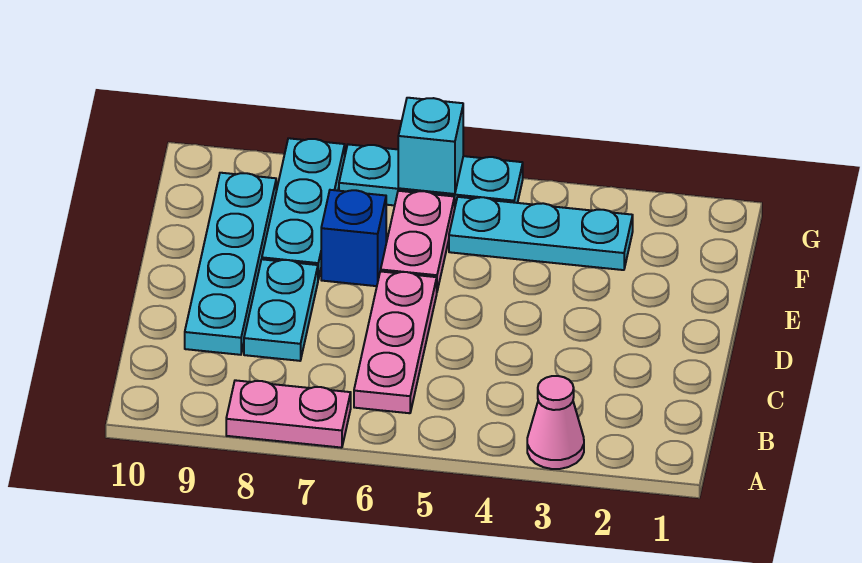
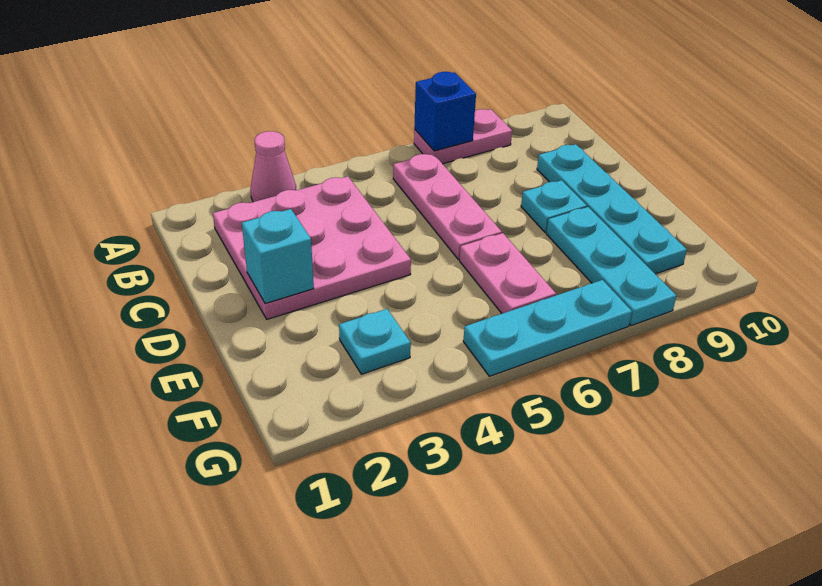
none -> pink plate B2:D4 level 1
cyan plate C8:D8 level 1 -> cyan plate D8 level 1
blue brick E7 level 1 -> blue brick A7 level 2
cyan plate F3:F5 level 1 -> cyan plate F3 level 1
cyan brick G6 level 2 -> cyan brick D2 level 2

